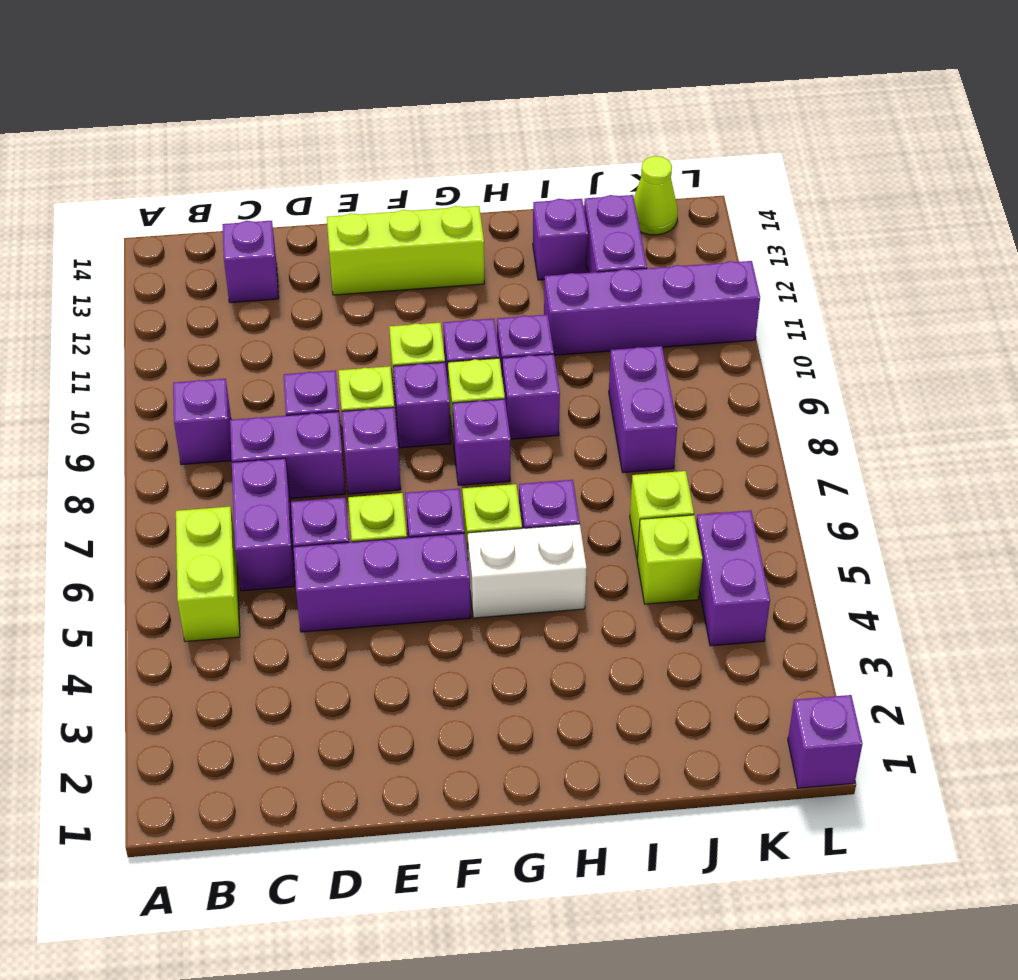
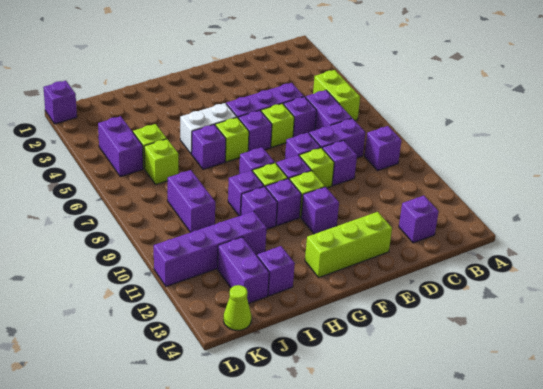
none -> purple brick F11 level 1

